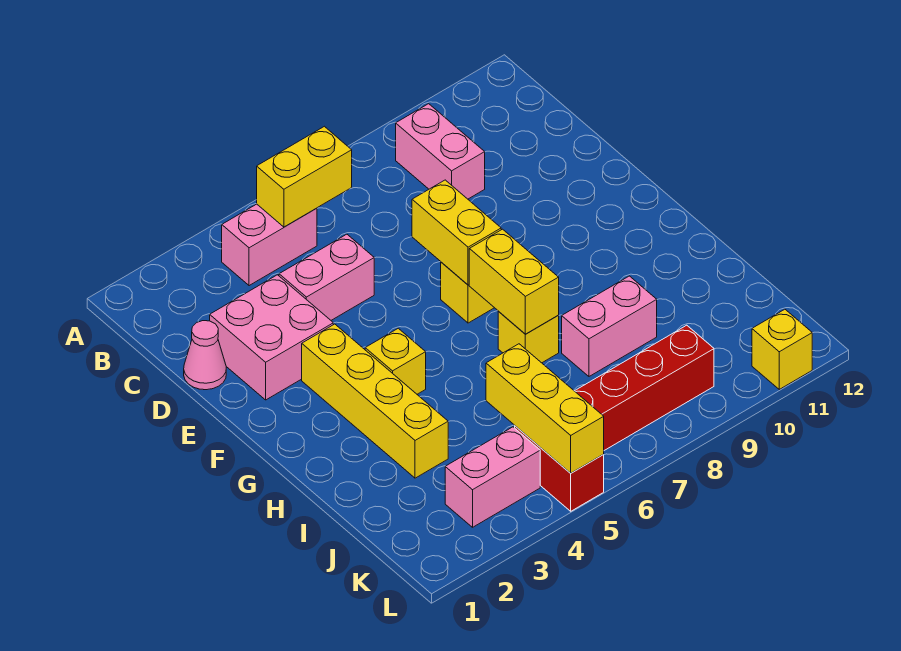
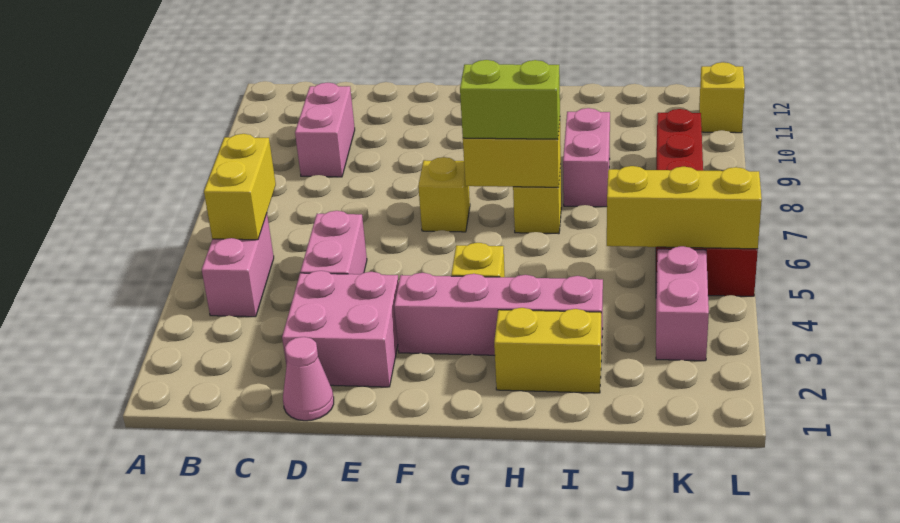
pink brick B9:C9 level 1 -> pink brick C9:C10 level 1
yellow brick E7:F7 level 2 -> yellow brick H2:I2 level 1
yellow brick F3:I3 level 1 -> pink brick F3:I3 level 1
none -> lime brick G7:H7 level 3

